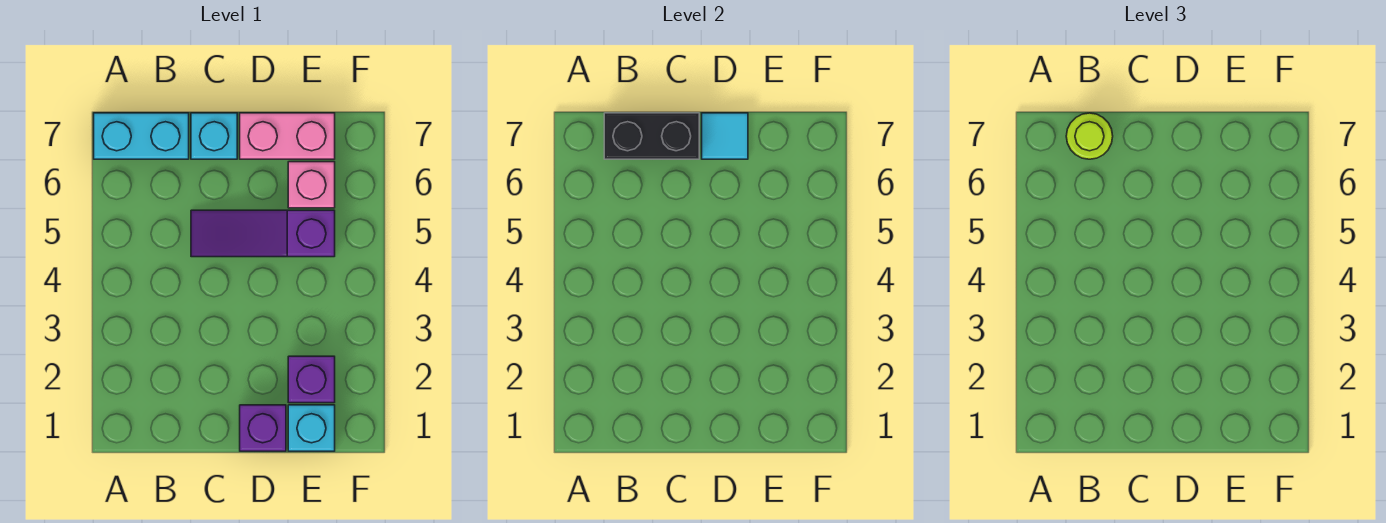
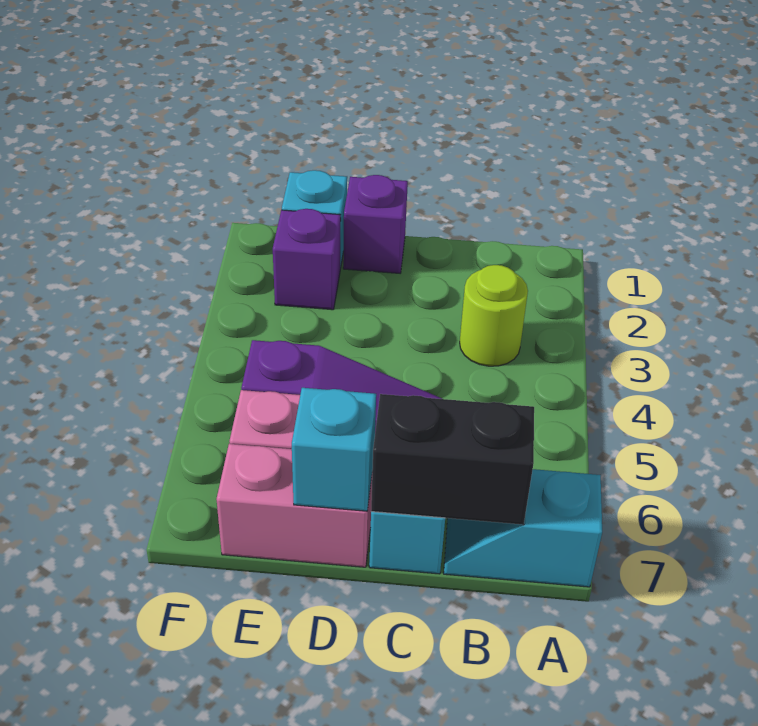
cyan brick A7:B7 level 1 -> cyan slope A7:B7 level 1 top A
lime round brick B7 level 3 -> lime round brick B3 level 1
cyan tile D7 level 2 -> cyan brick D7 level 2

